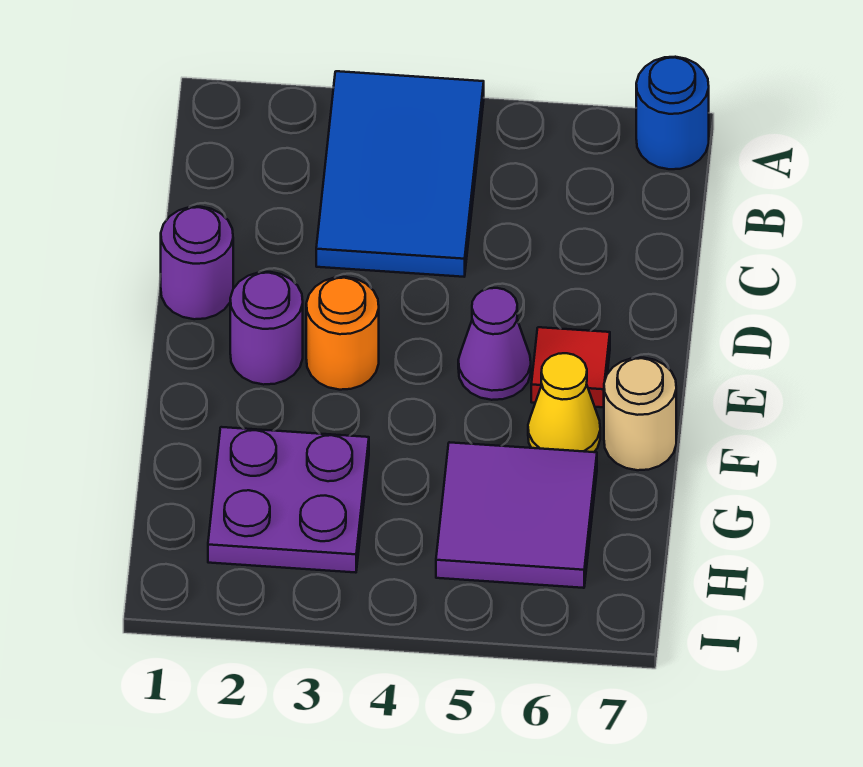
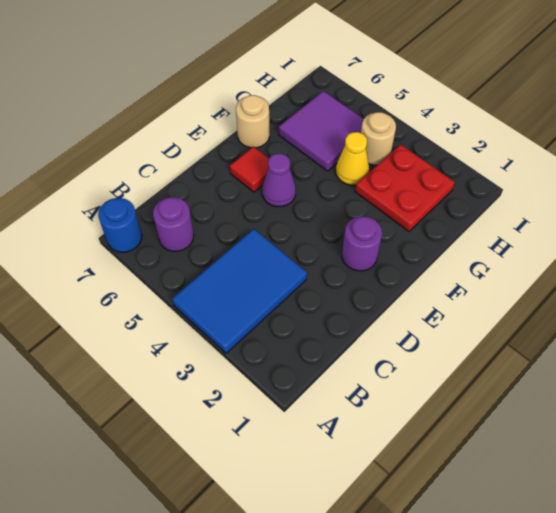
purple round brick D1 level 1 -> purple round brick B6 level 1
orange round brick E3 level 1 -> none
yellow cone F6 level 1 -> yellow cone G4 level 1
purple plate G2:H3 level 1 -> red plate G2:H3 level 1
none -> tan round brick H4 level 1

